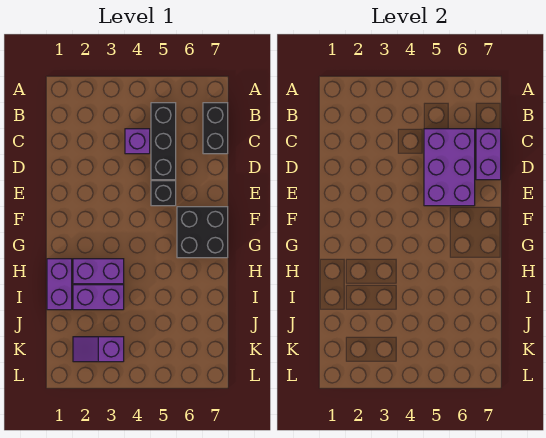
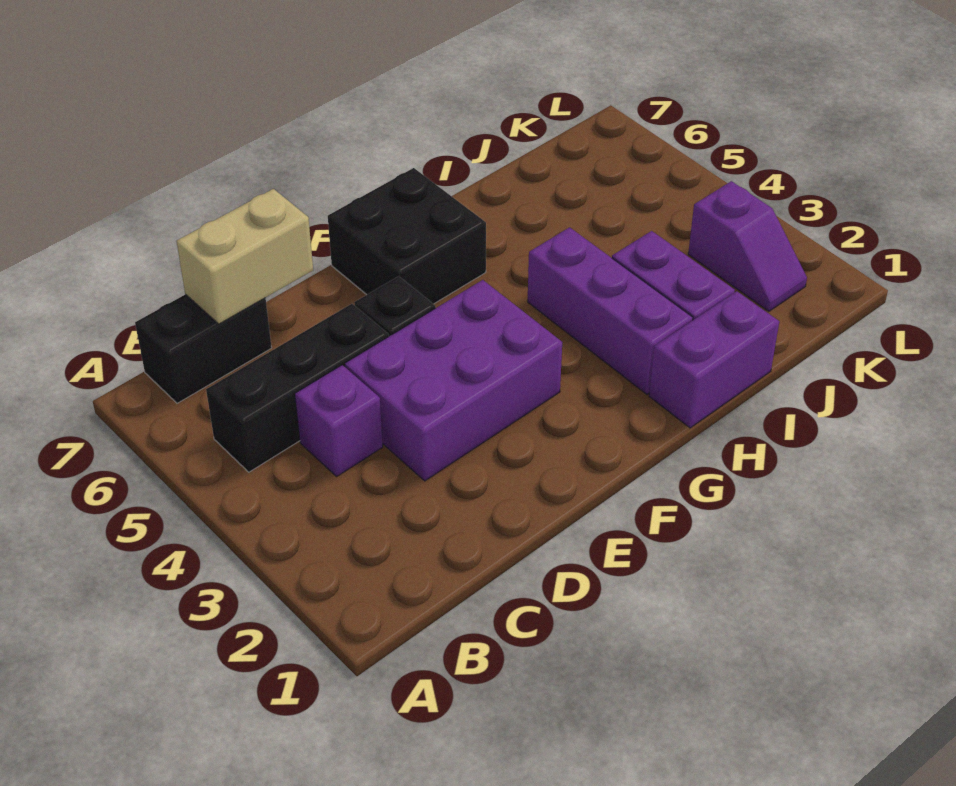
purple brick C5:E6 level 2 -> purple brick D3:F4 level 1
purple brick C7:D7 level 2 -> tan brick C7:D7 level 2
purple brick H2:H3 level 1 -> purple brick H2:H4 level 1

